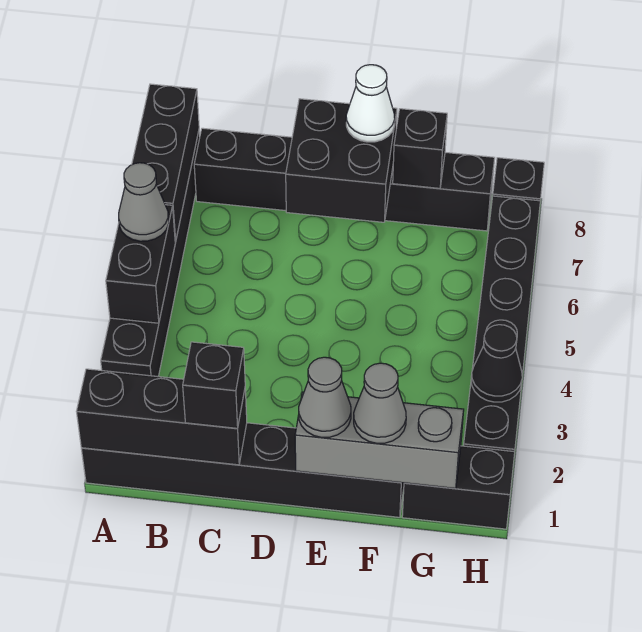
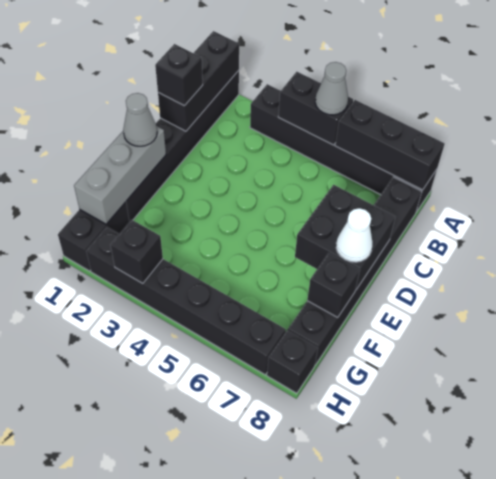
grey cone F1 level 3 -> none
black cone H3 level 2 -> black brick H3 level 2

